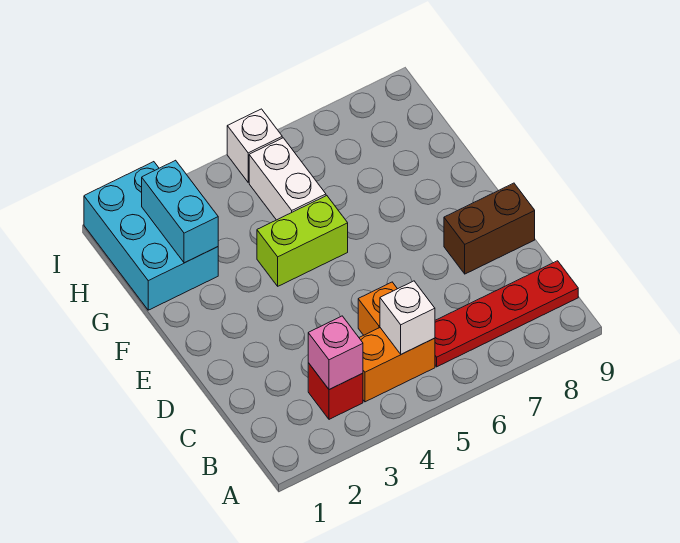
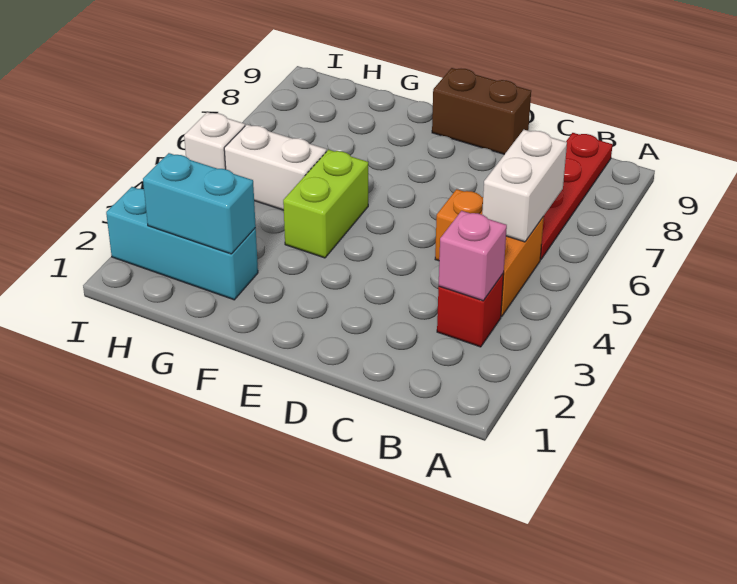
white brick B5 level 2 -> white brick B5:B6 level 2
brown brick D8:D9 level 1 -> brown brick D9:E9 level 1
cyan brick G1:I2 level 1 -> cyan brick G2:I2 level 1

